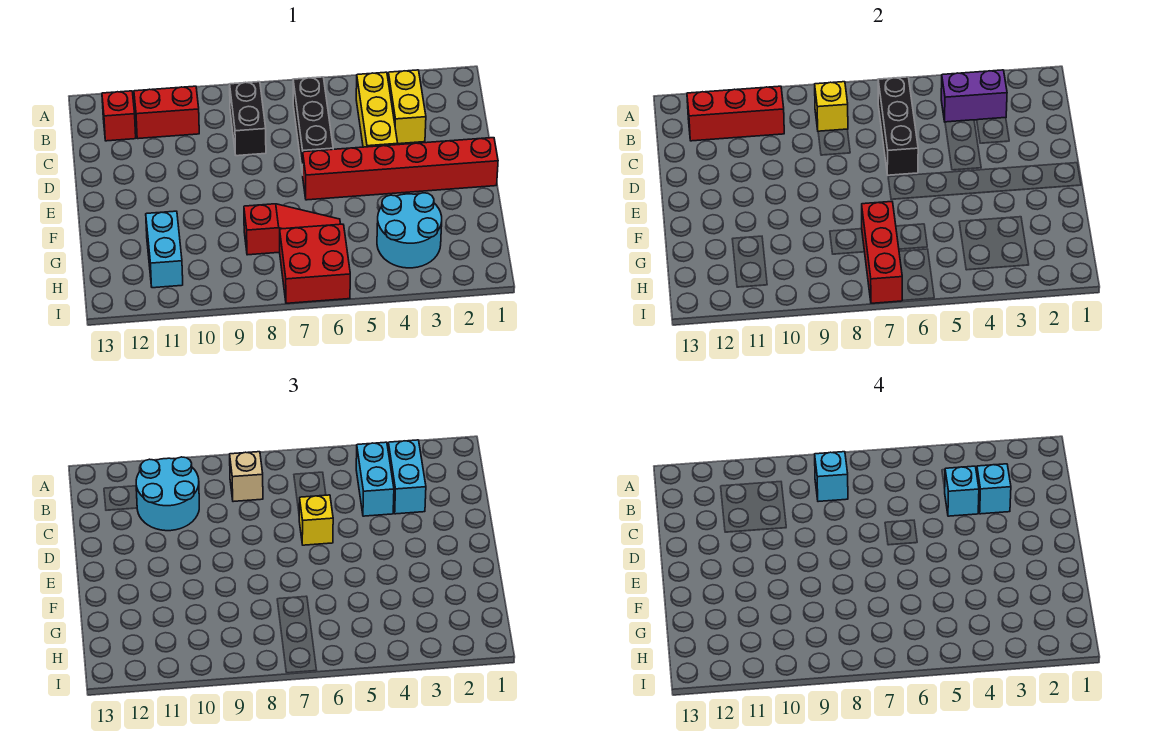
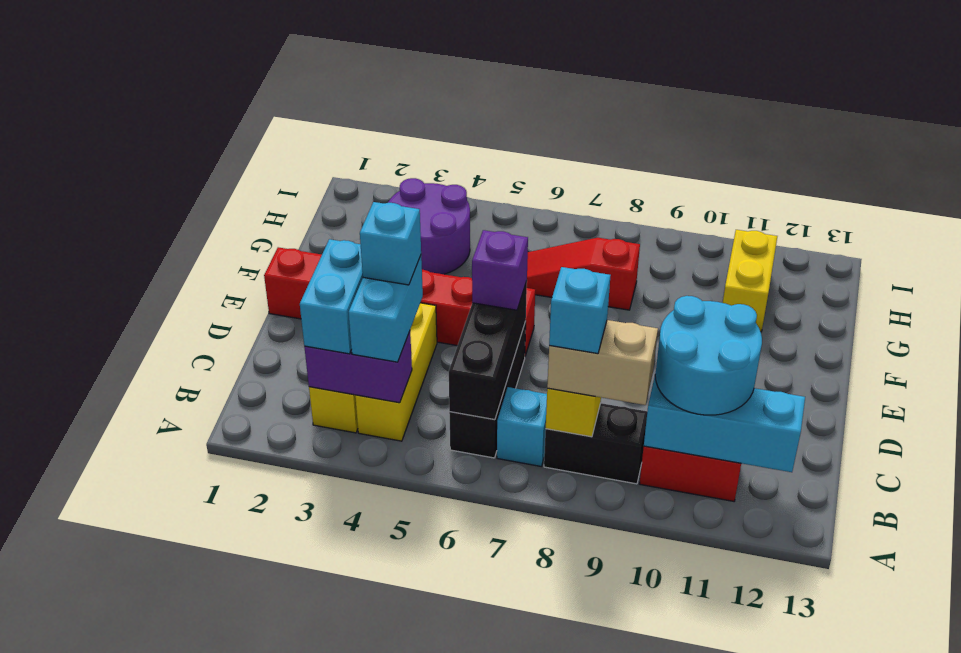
black brick B8:C8 level 1 -> black brick B8:B9 level 1
tan brick B8 level 3 -> tan brick B8:B9 level 3
red brick B10:B12 level 2 -> cyan brick B10:B12 level 2
red brick B12 level 1 -> none
cyan brick C3 level 4 -> cyan brick B7 level 1
yellow brick D6 level 3 -> purple brick D6 level 3
cyan round brick G3:H4 level 1 -> purple round brick G3:H4 level 1
red brick G7:I7 level 2 -> none
cyan brick G11:H11 level 1 -> yellow brick G11:H11 level 1
red brick H6:I7 level 1 -> none

